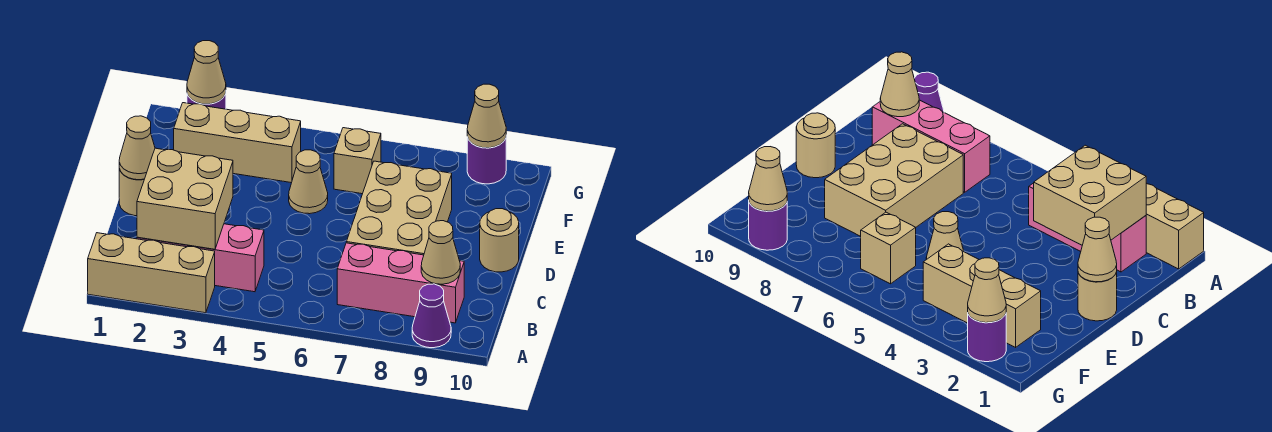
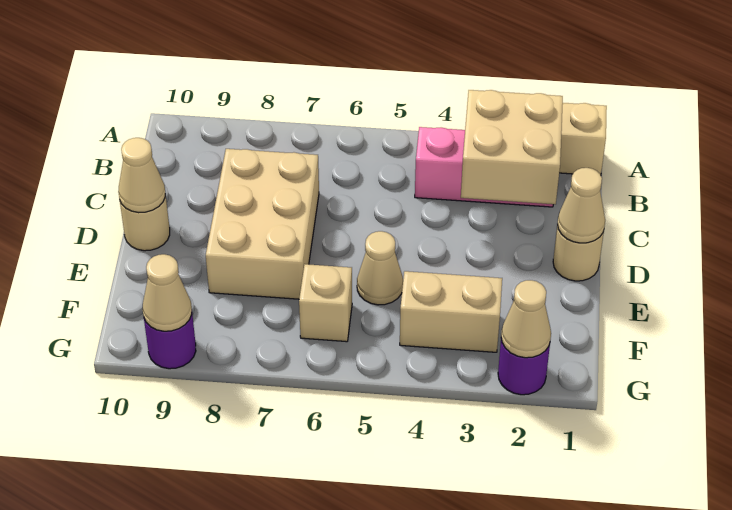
purple cone A9 level 1 -> none
pink brick B7:B9 level 1 -> none
tan cone B9 level 2 -> tan cone D10 level 2
tan brick F2:F4 level 1 -> tan brick F3:F4 level 1

